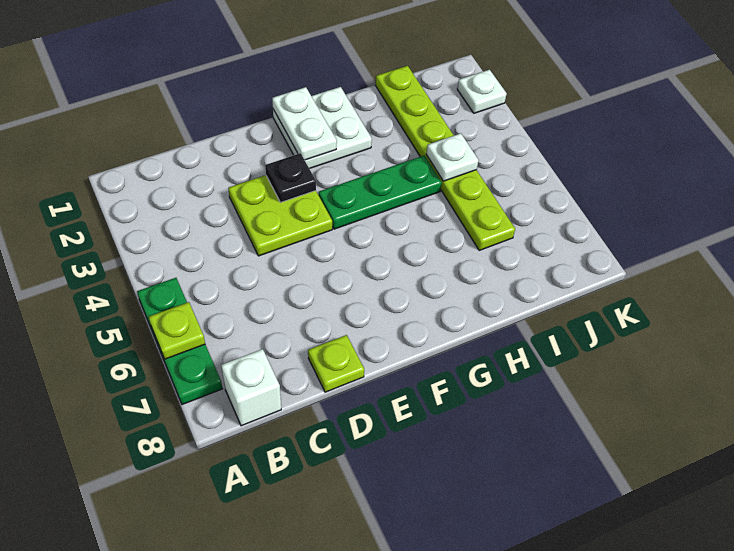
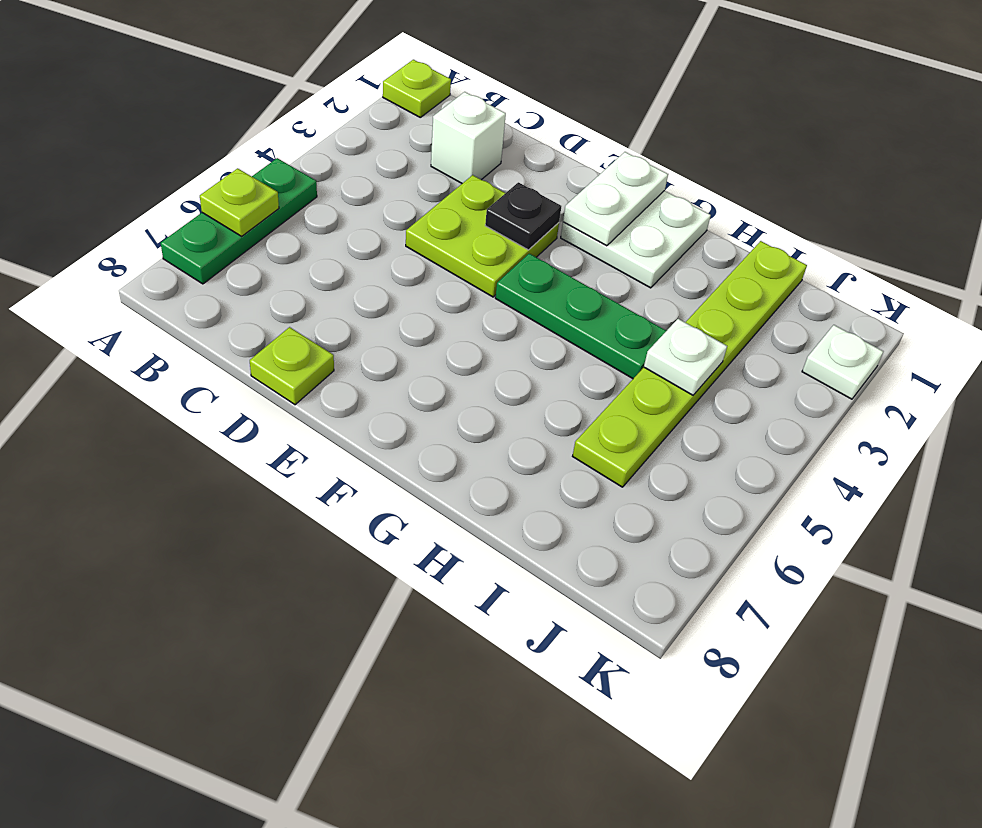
none -> lime plate A1 level 1
white brick B8 level 1 -> white brick C2 level 1

